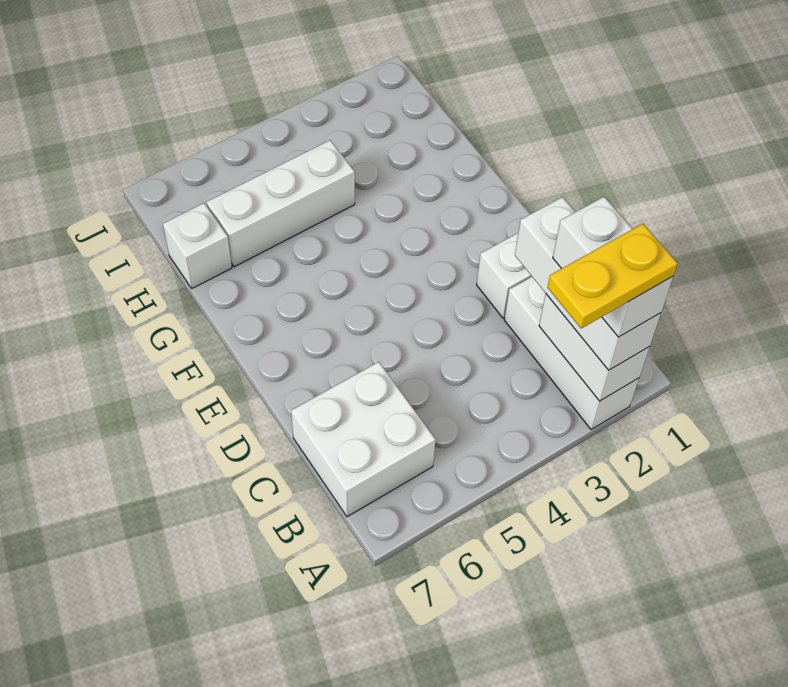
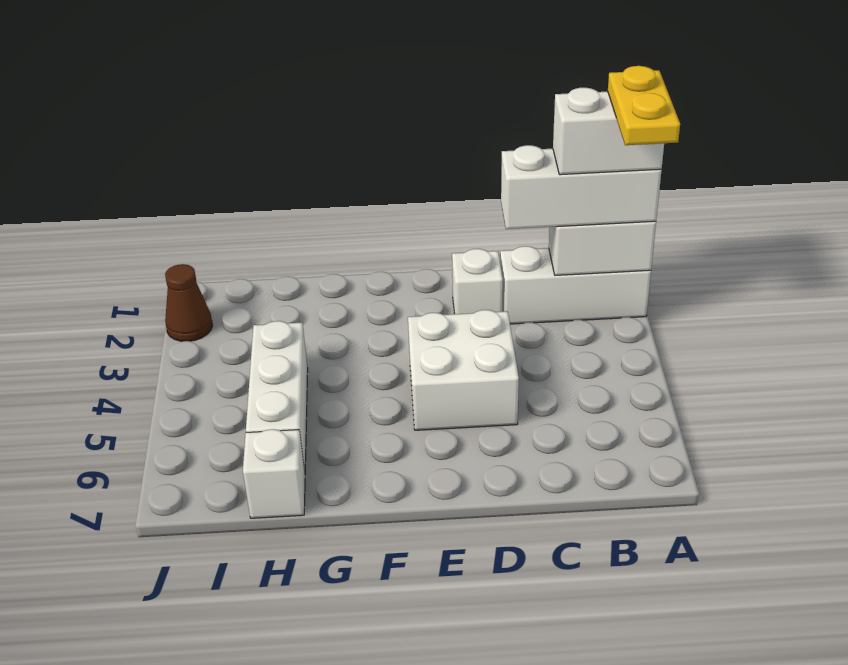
white brick B6:C7 level 1 -> white brick D4:E5 level 1
none -> brown cone J2 level 1

